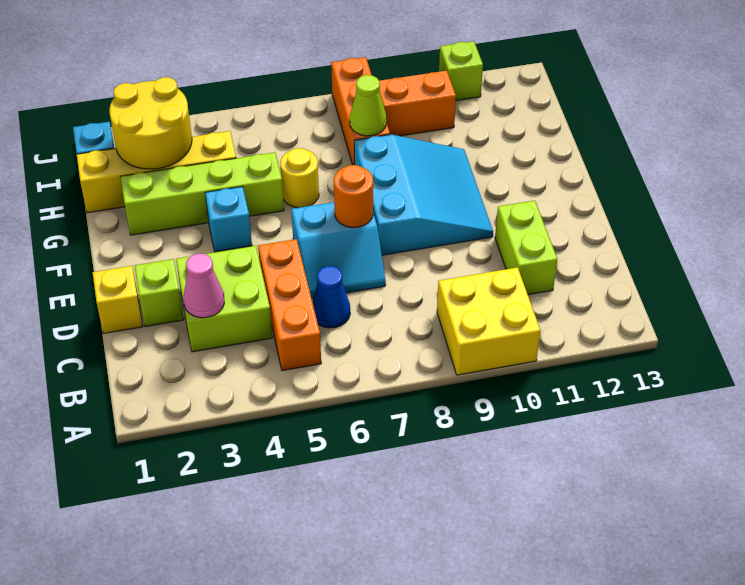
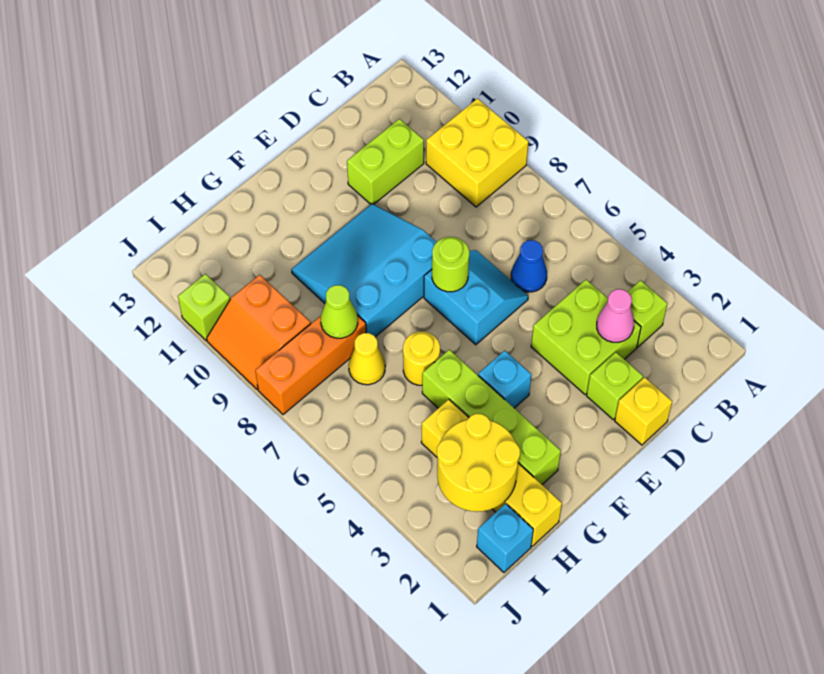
none -> lime brick B3 level 1
orange brick B5:D5 level 1 -> none
orange round brick E7 level 2 -> lime round brick E7 level 2
none -> yellow cone H7 level 1

